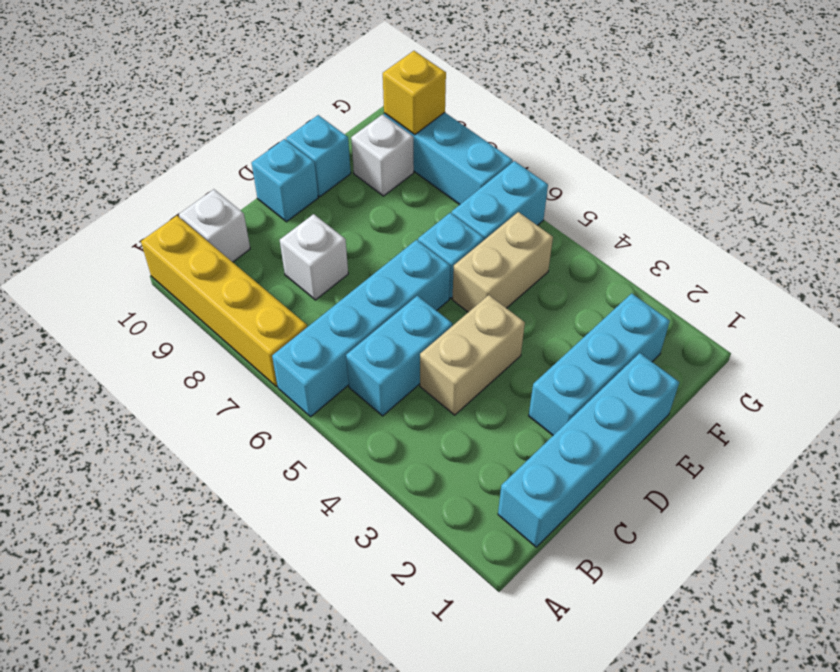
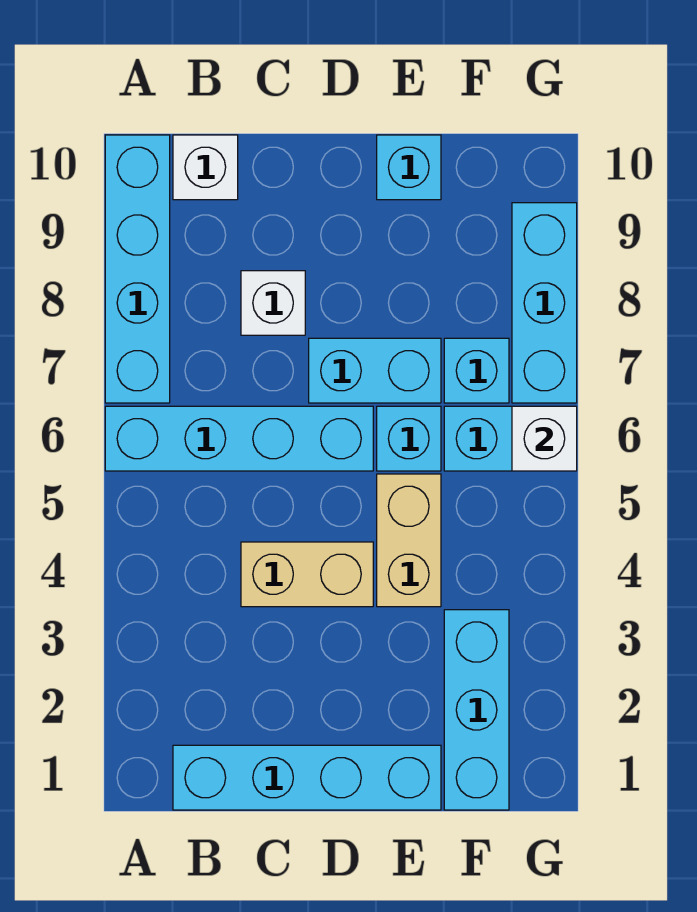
yellow brick A7:A10 level 1 -> cyan brick A7:A10 level 1
cyan brick B5:C5 level 1 -> cyan brick D7:E7 level 1
cyan brick D2:F2 level 1 -> cyan brick F1:F3 level 1
cyan brick D10 level 1 -> cyan brick F7 level 1
tan brick E5:F5 level 1 -> tan brick E4:E5 level 1
white brick F9 level 1 -> white brick G6 level 2
yellow brick G9 level 2 -> none

